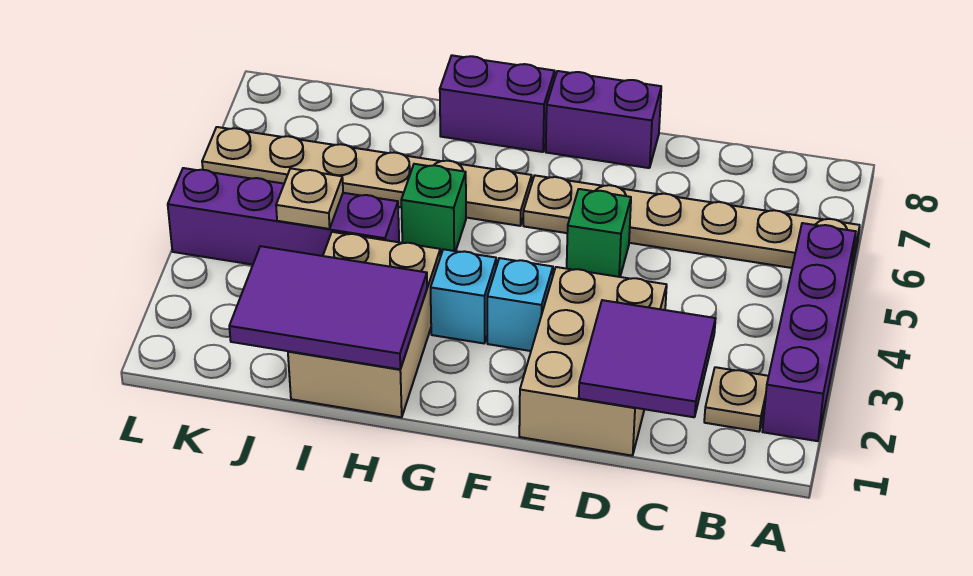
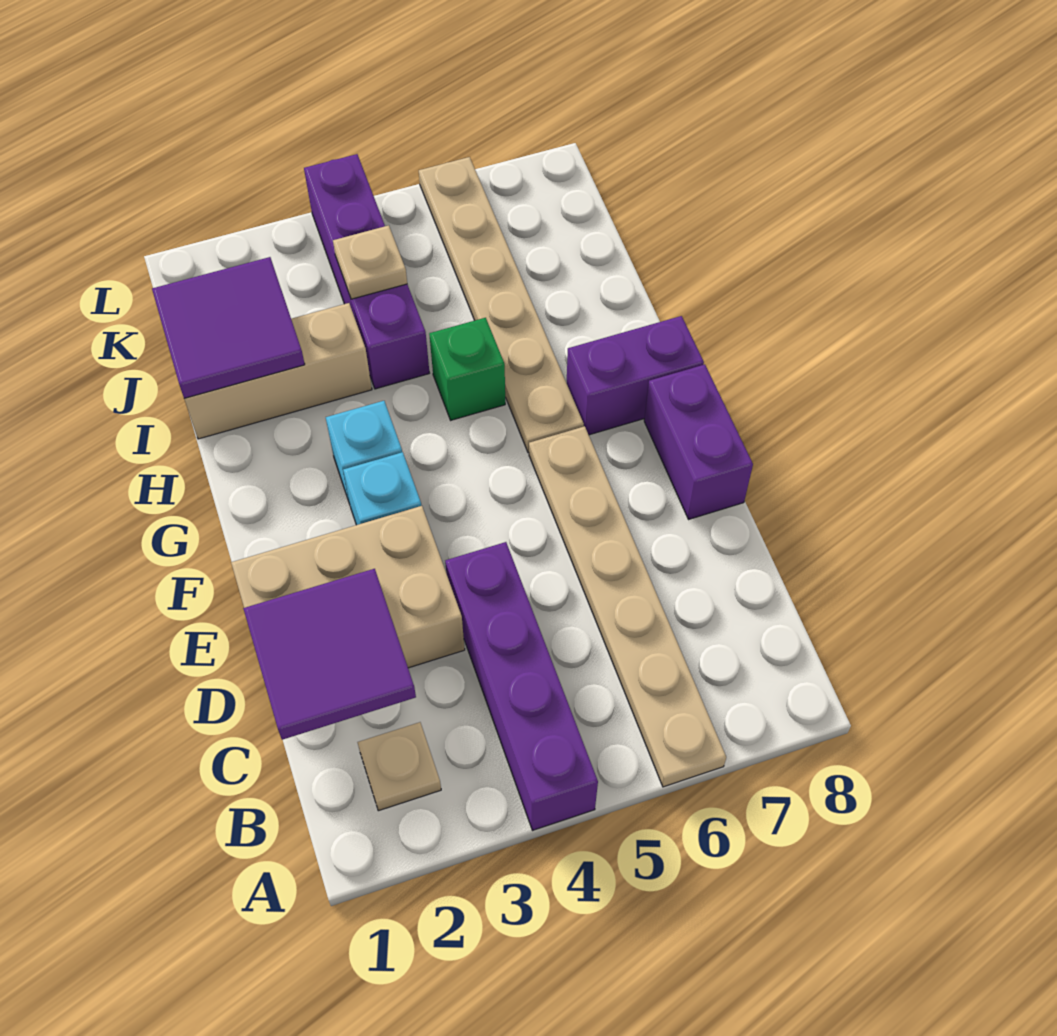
purple brick A2:A5 level 1 -> purple brick A4:D4 level 1
green brick E5 level 1 -> none
purple brick G8:H8 level 1 -> purple brick G7:G8 level 1
tan brick H1:I3 level 1 -> tan brick I1:I3 level 1
purple tile H1:J2 level 2 -> purple tile I1:J2 level 2

